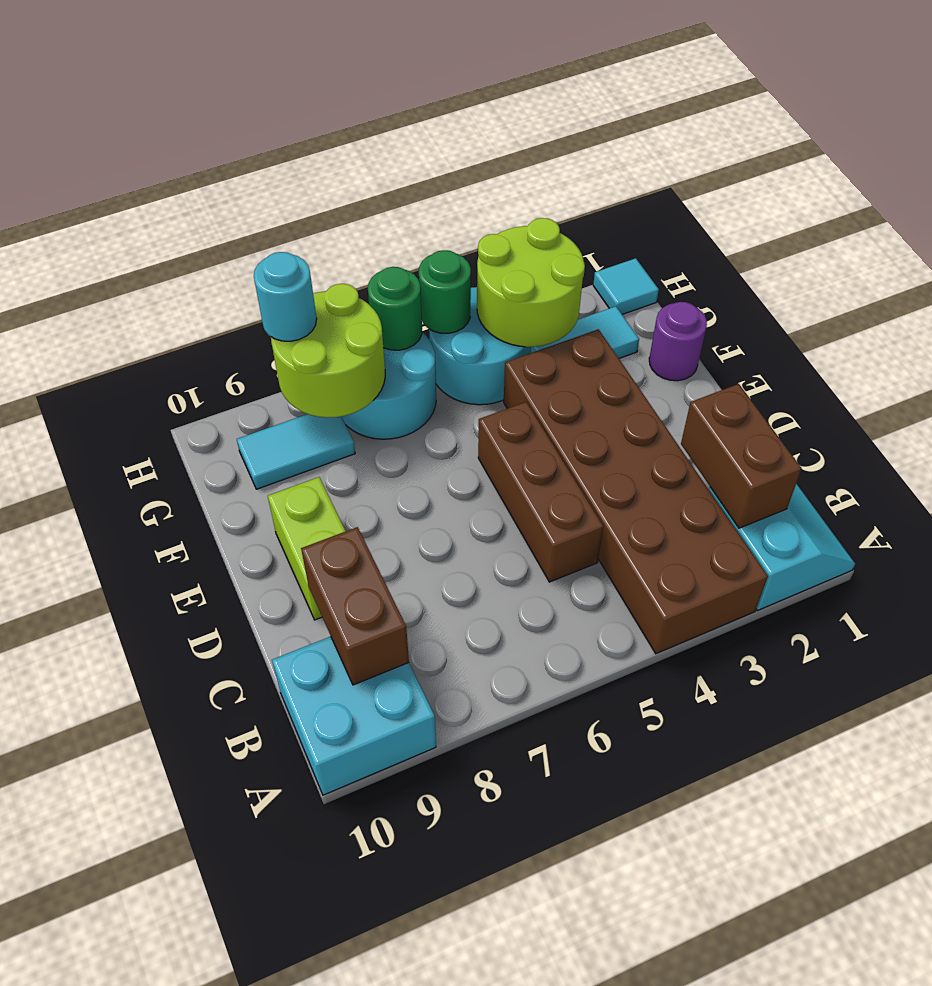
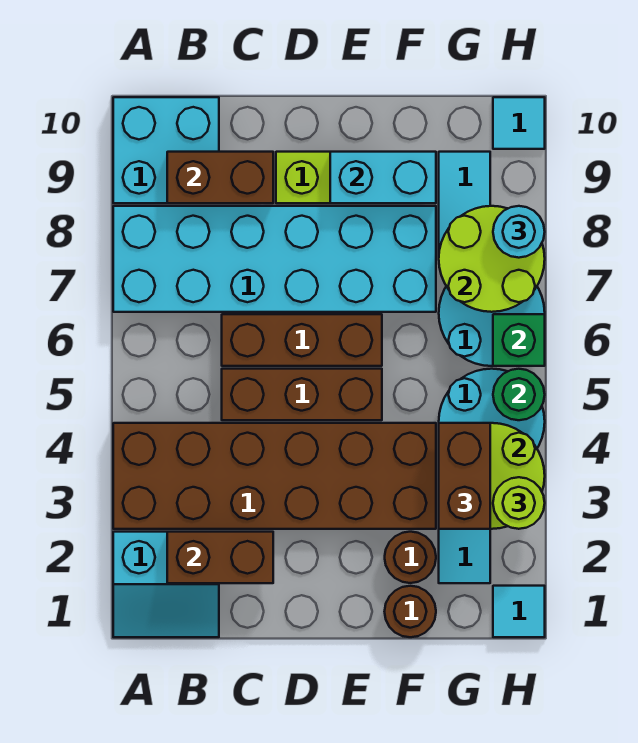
none -> cyan brick A7:F8 level 1
none -> brown brick C6:E6 level 1
none -> cyan brick E9:F9 level 2
purple round brick F1 level 1 -> brown round brick F1 level 1
none -> brown round brick F2 level 1
none -> brown brick G3:G4 level 3
none -> lime round brick H3 level 3
green round brick H6 level 2 -> green brick H6 level 2
none -> cyan tile H10 level 1

